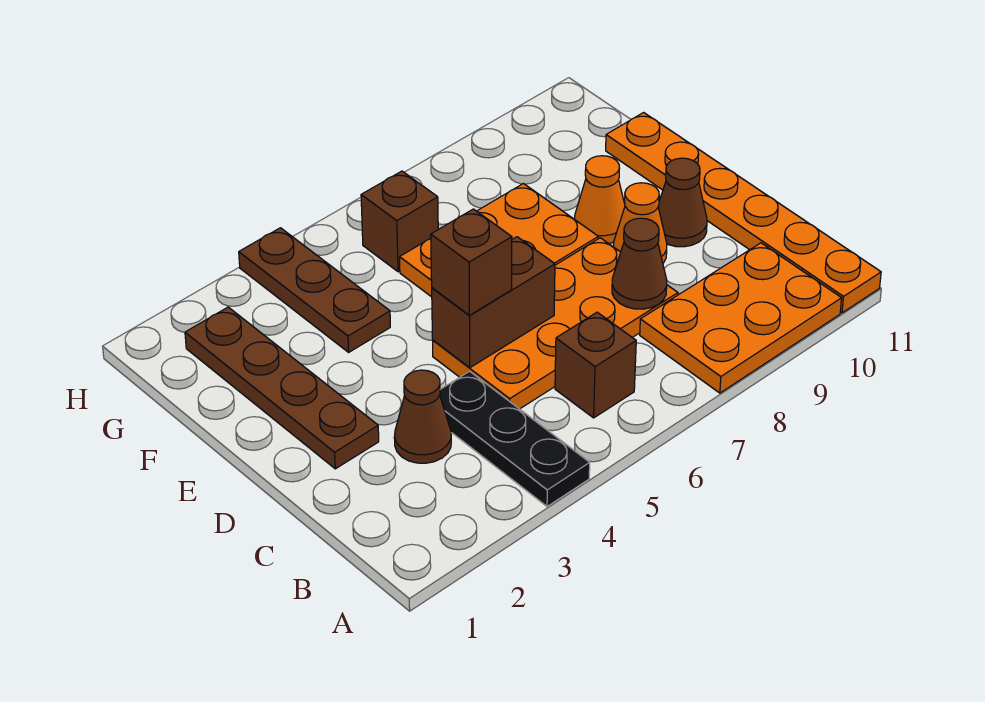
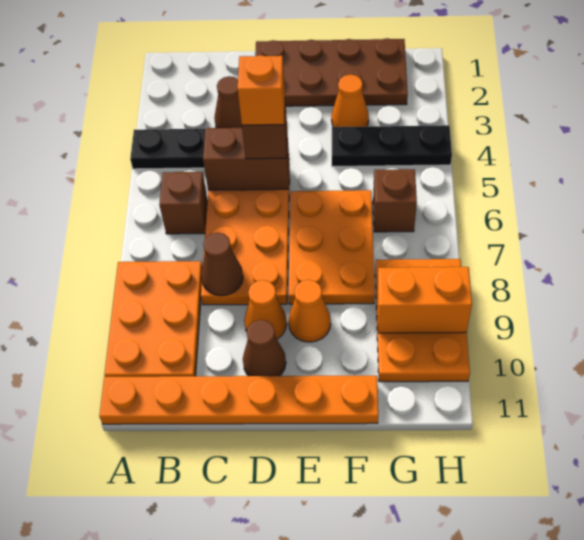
brown plate D2:G2 level 1 -> brown plate D1:G2 level 1
brown brick D5:D6 level 2 -> brown brick C5:D5 level 2
none -> orange brick D5 level 4
none -> orange cone F3 level 1
brown plate F4:H4 level 1 -> black plate F4:H4 level 1
none -> orange plate G8:H10 level 1
none -> orange brick G9:H9 level 2

